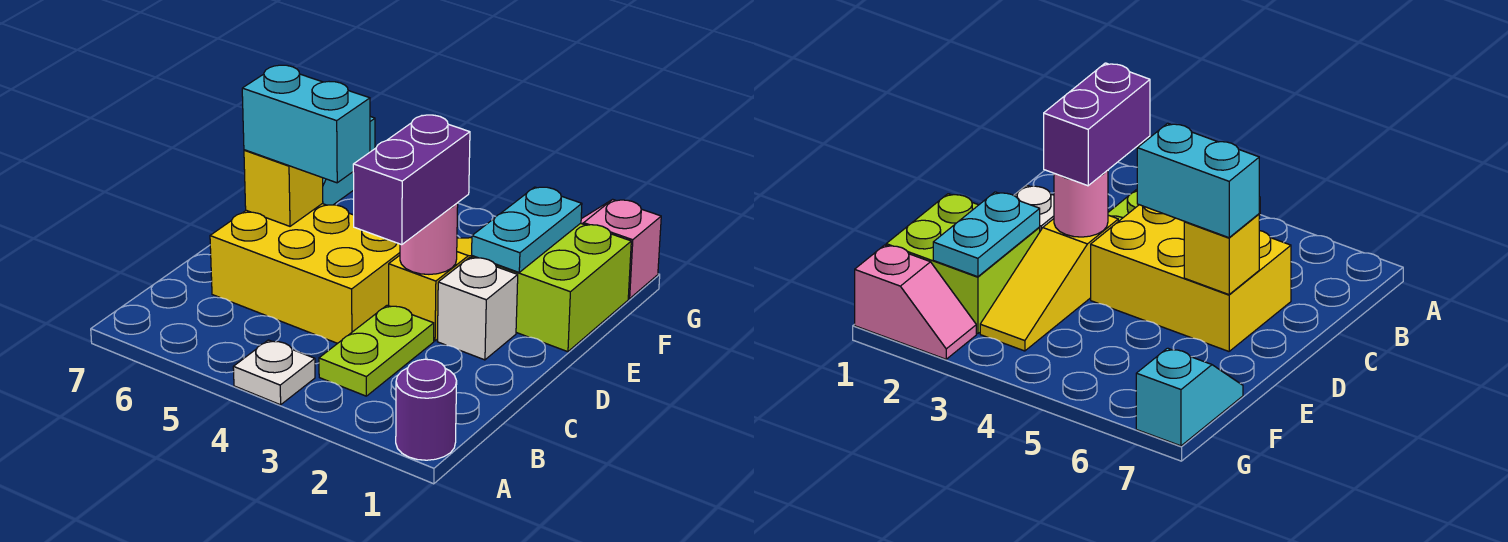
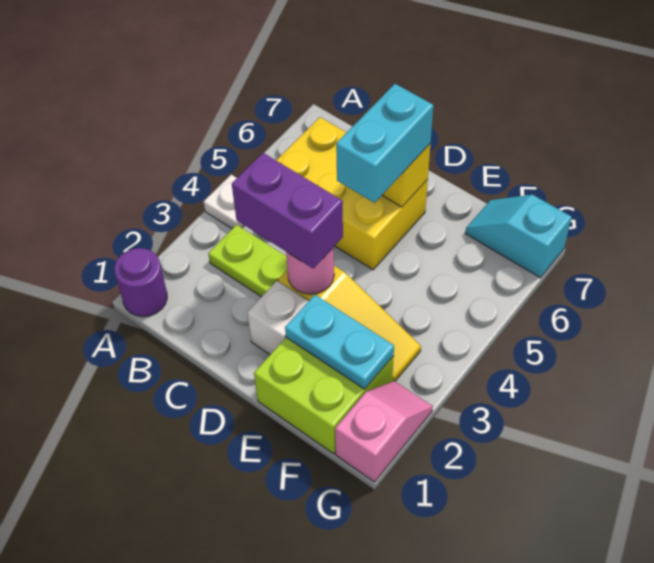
yellow brick C4:D6 level 1 -> yellow brick B5:D6 level 1

